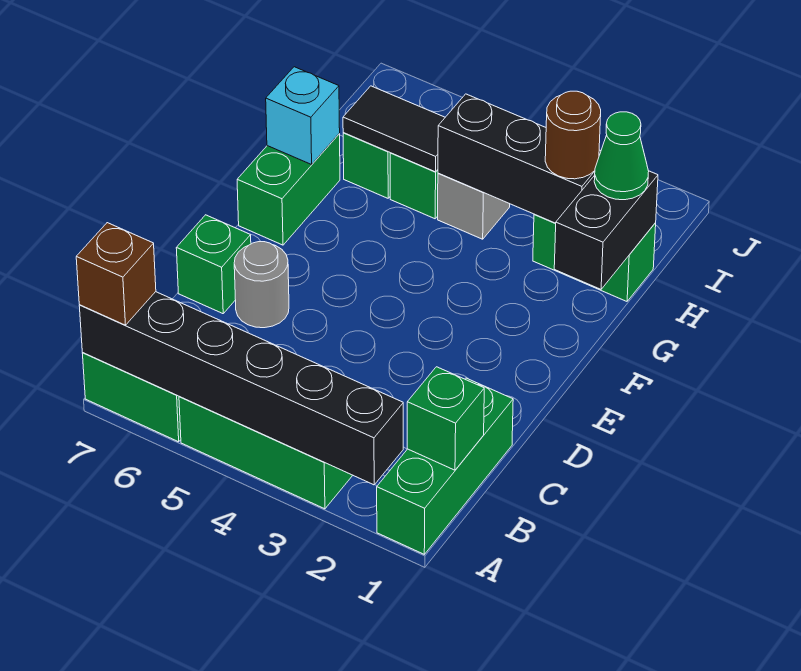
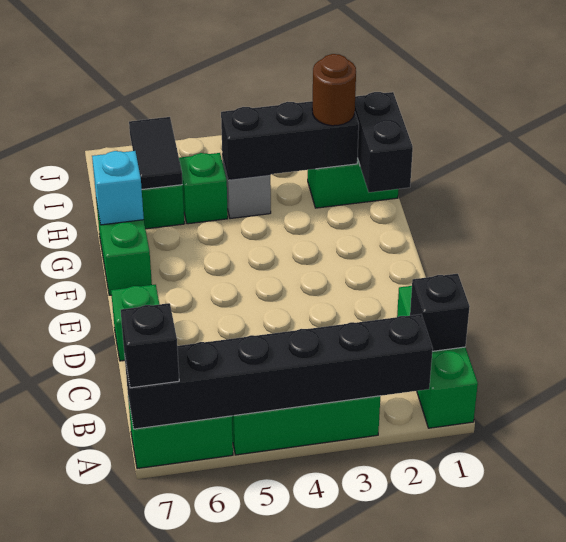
brown brick A7 level 3 -> black brick A7 level 3
green brick B1 level 2 -> black brick B1 level 2
grey round brick D6 level 1 -> none
green cone H1 level 3 -> none
black tile H5:H6 level 2 -> black tile H6:I6 level 2

